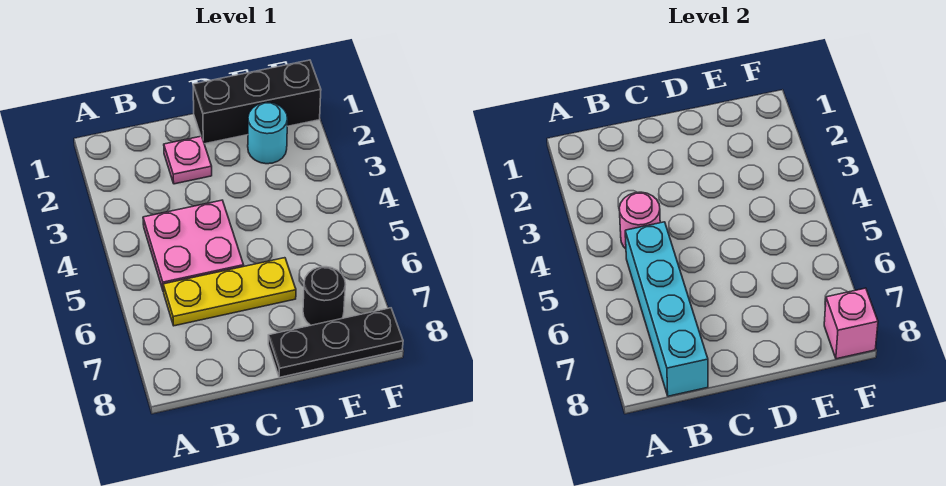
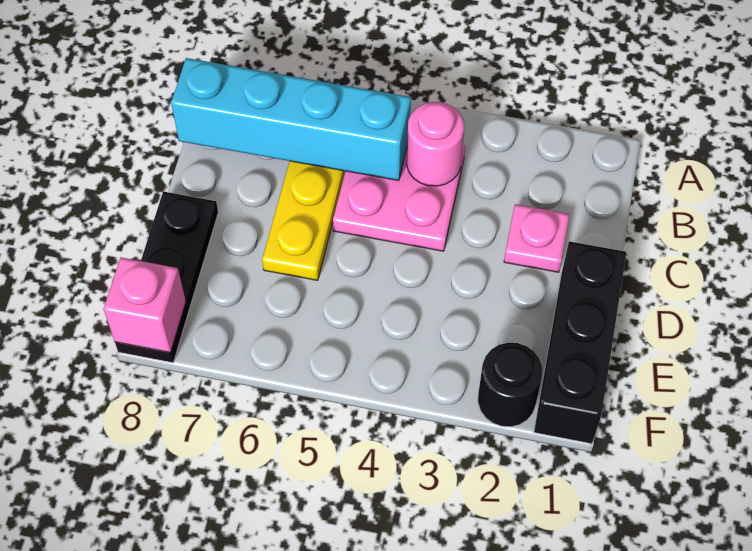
cyan round brick E2 level 1 -> none
black round brick E7 level 1 -> black round brick F2 level 1

